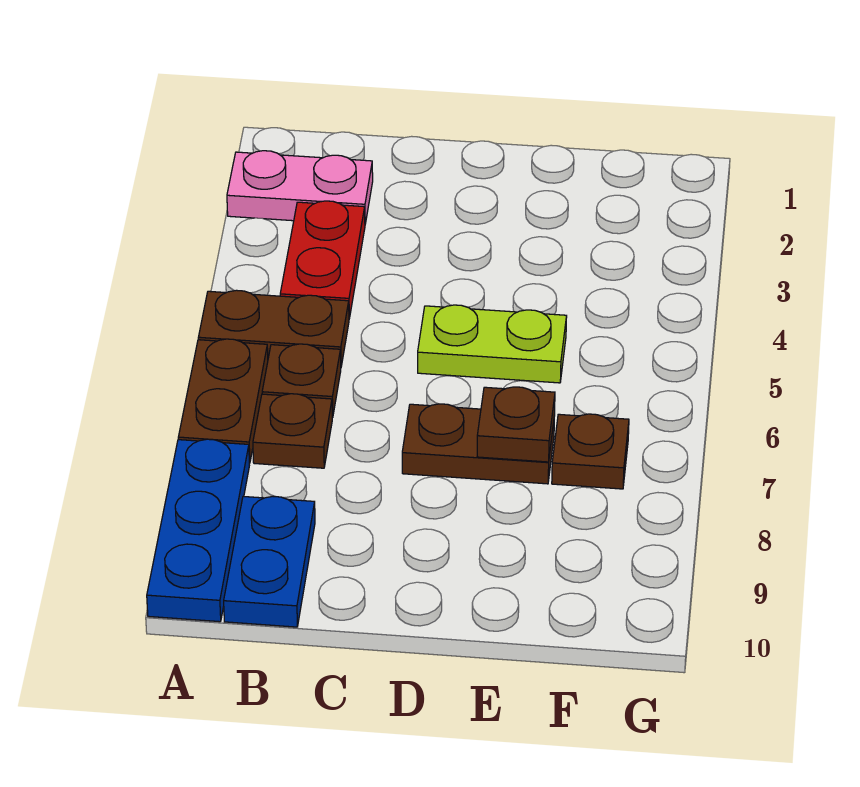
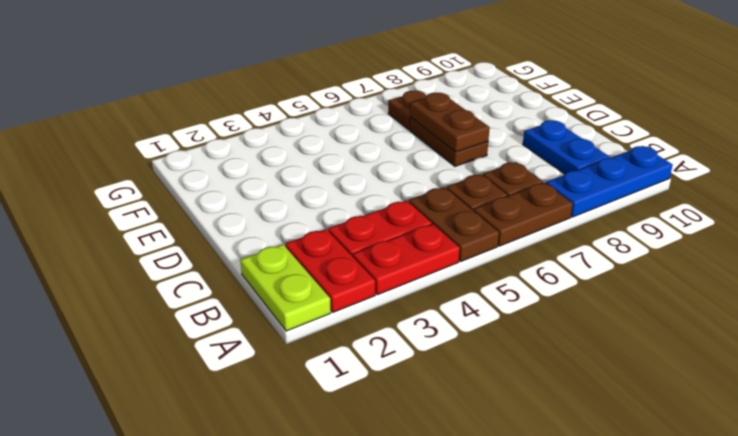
pink plate A2:B2 level 1 -> red plate A2:B2 level 1
none -> red plate A3:A4 level 1
blue plate B9:B10 level 1 -> blue plate B9:C9 level 1
lime plate D5:E5 level 1 -> lime plate A1:B1 level 1
brown plate E7 level 2 -> brown plate D7:E7 level 2

